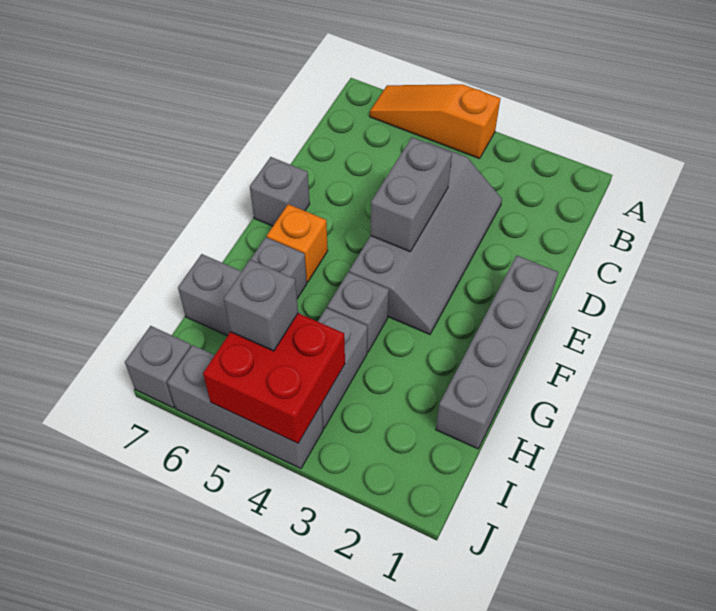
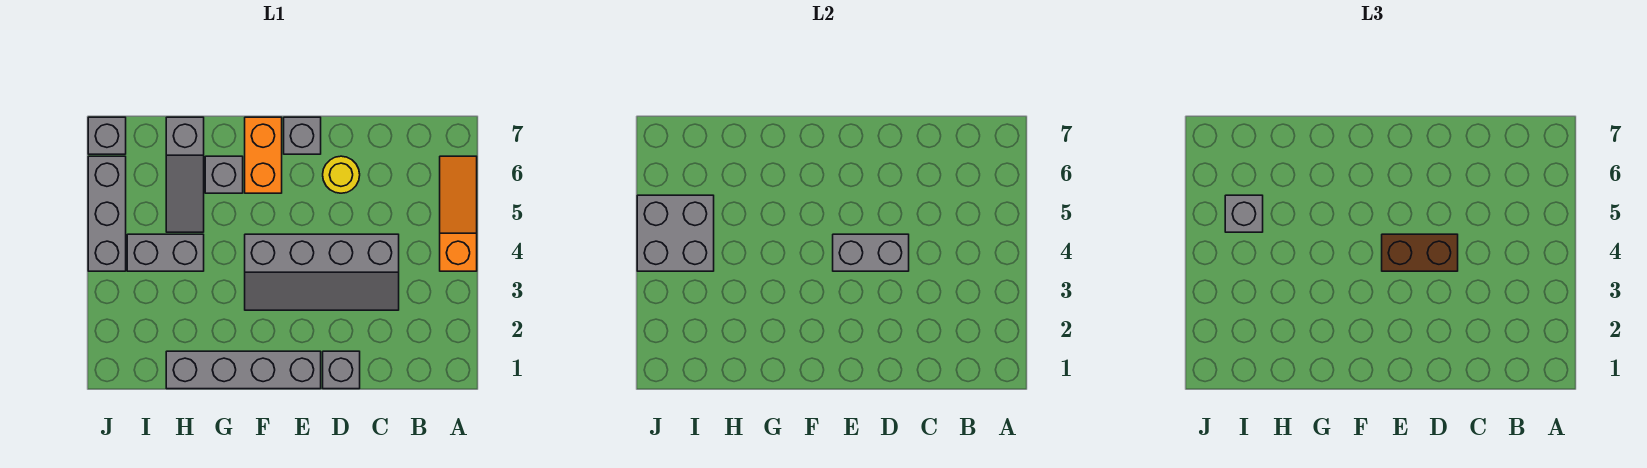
none -> brown brick D4:E4 level 3
none -> yellow round brick D6 level 1
orange brick F6 level 1 -> orange brick F6:F7 level 1
grey brick G4 level 1 -> grey brick D1 level 1
red brick I4:J5 level 2 -> grey brick I4:J5 level 2

